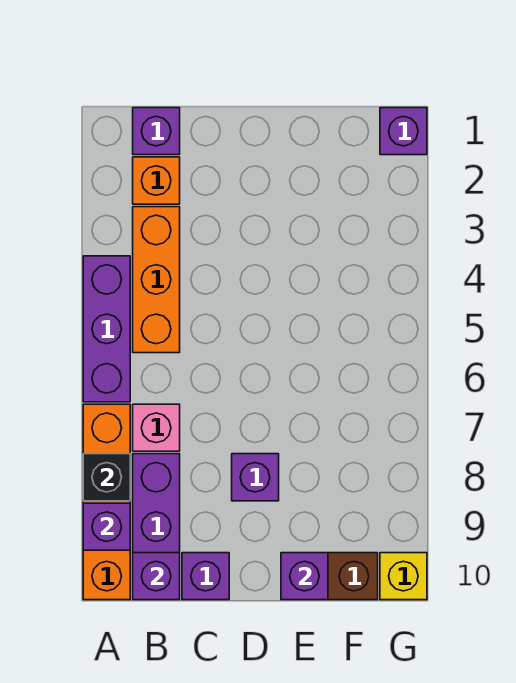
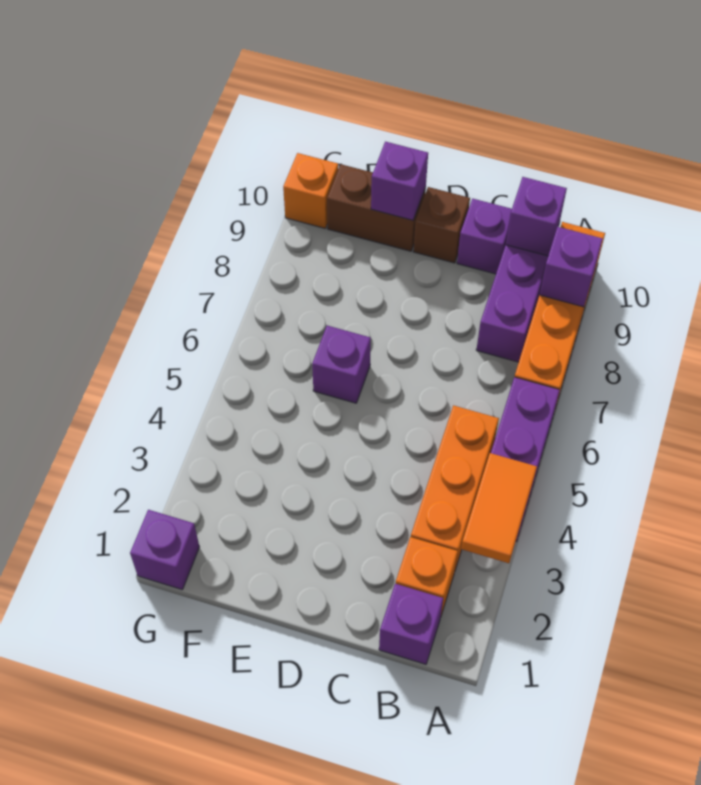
none -> orange tile A3:A4 level 2
black brick A8 level 2 -> none
pink brick B7 level 1 -> none
purple brick D8 level 1 -> purple brick E6 level 1
none -> brown brick D10 level 1
yellow brick G10 level 1 -> orange brick G10 level 1

